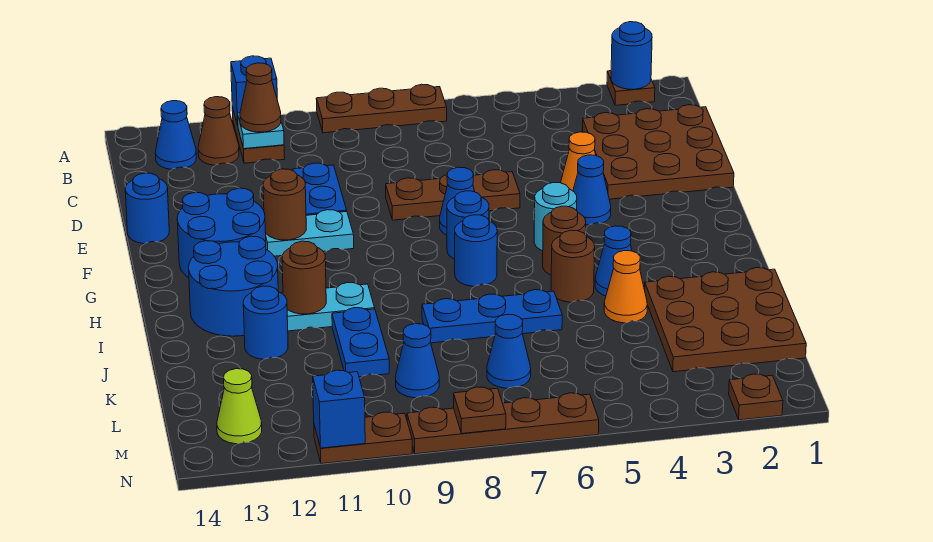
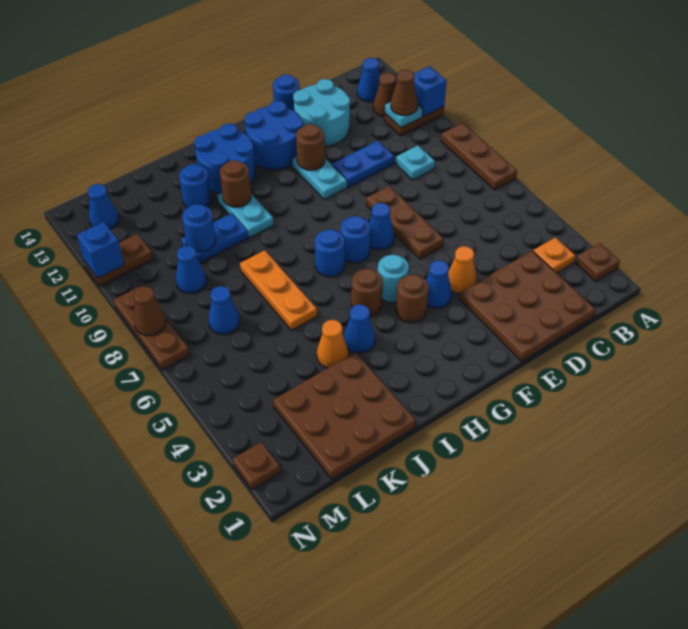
blue round brick A2 level 2 -> blue round brick K10 level 2
none -> orange plate B3 level 1
none -> cyan plate C9 level 1
none -> cyan round brick D12:E13 level 1
brown round brick I5 level 1 -> brown round brick G4 level 1
blue plate J6:J8 level 1 -> orange plate J6:J8 level 1
lime cone M13 level 1 -> blue cone M13 level 1
brown plate N6:N9 level 1 -> brown plate N7:N9 level 1
brown plate N8 level 2 -> brown cone N8 level 2
brown plate N10:N11 level 1 -> brown plate M11:N11 level 1

